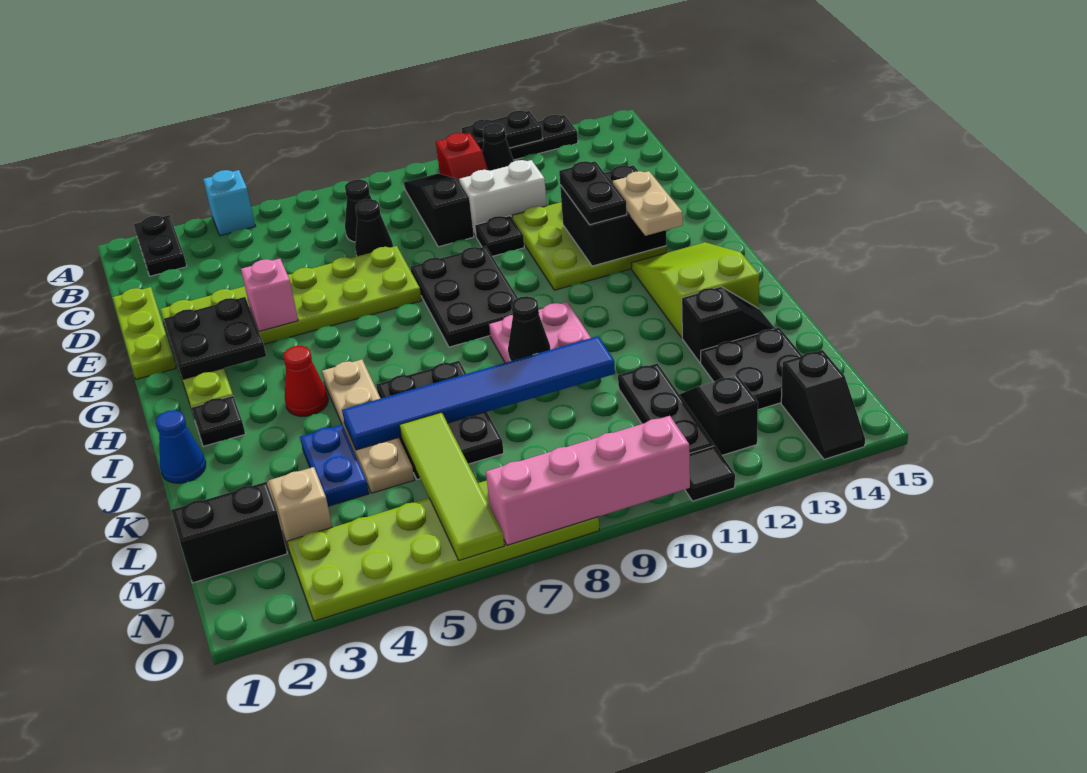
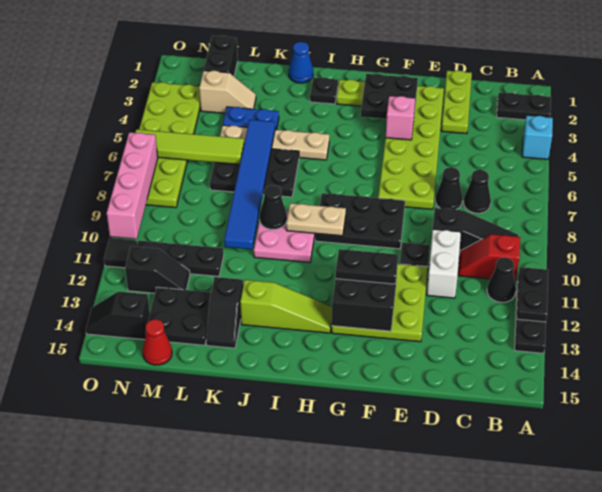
lime plate D1:F1 level 1 -> lime plate D1:D3 level 1
tan plate G13:H13 level 3 -> tan plate H9:I9 level 2
lime slope H13:J14 level 1 top J -> lime slope H13:J13 level 1 top J
red cone I4 level 1 -> red cone M15 level 1

